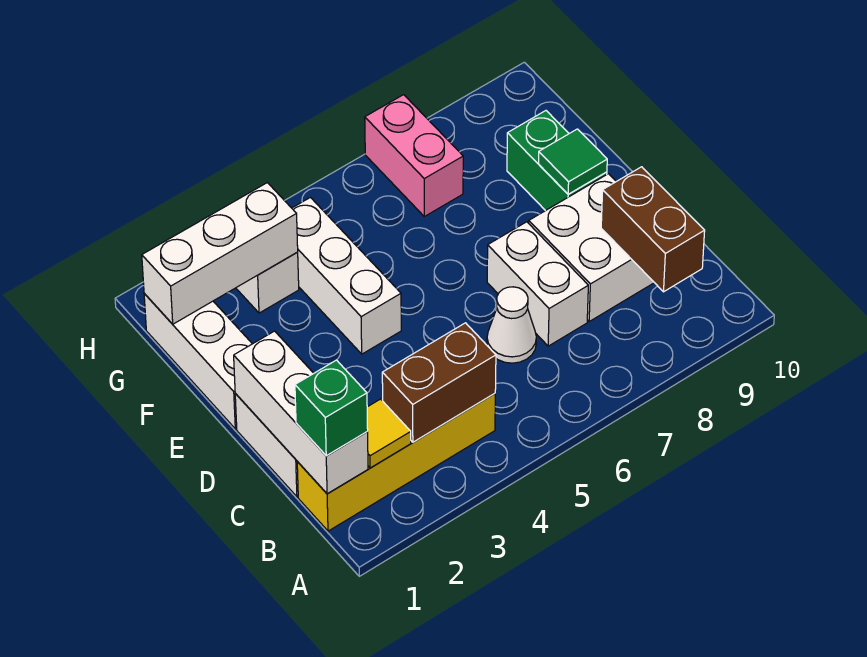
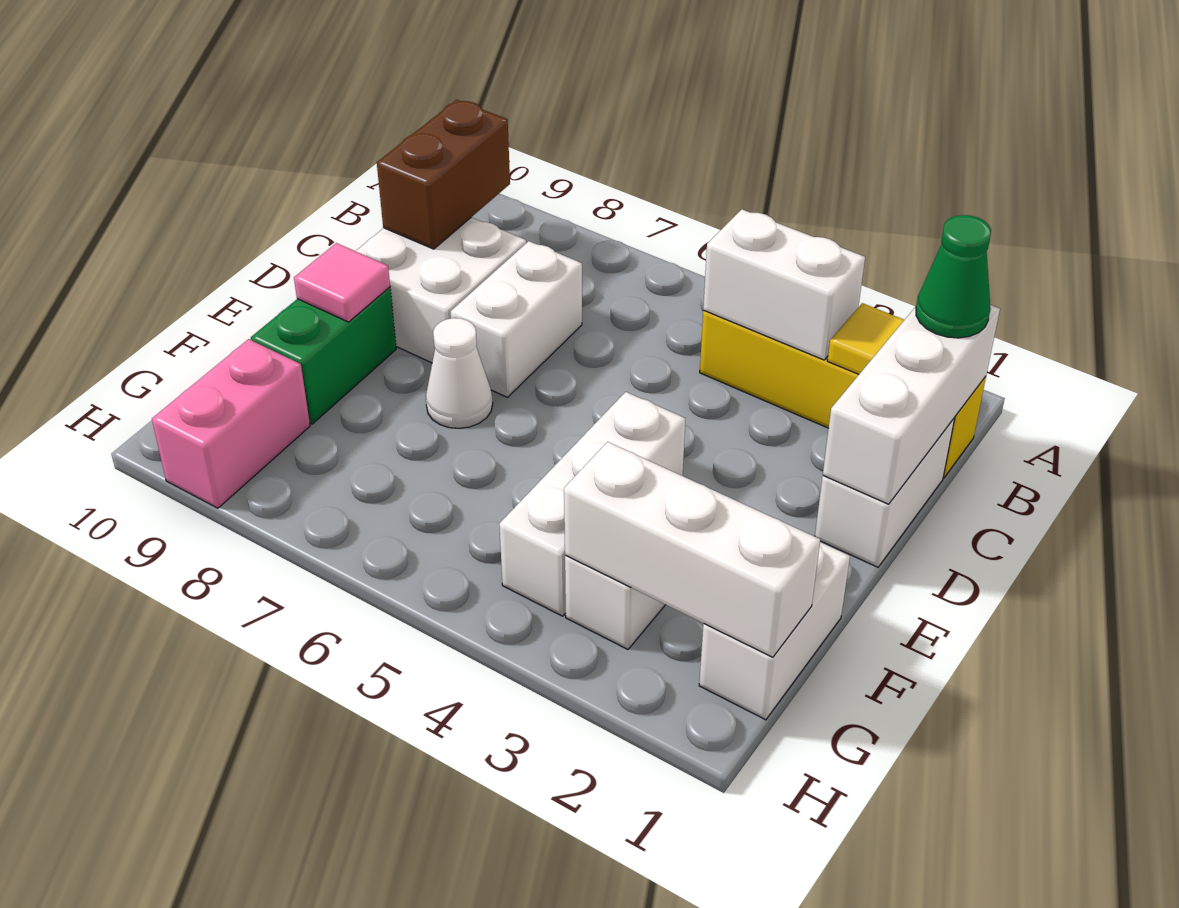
green brick B1 level 3 -> green cone B1 level 3
brown brick B3:B4 level 2 -> white brick B3:B4 level 2
white cone C6 level 1 -> white cone E7 level 1
white brick E1:G1 level 1 -> white brick F1:G1 level 1
green tile E9 level 2 -> pink tile E9 level 2
pink brick G7:H7 level 1 -> pink brick G9:H9 level 1

